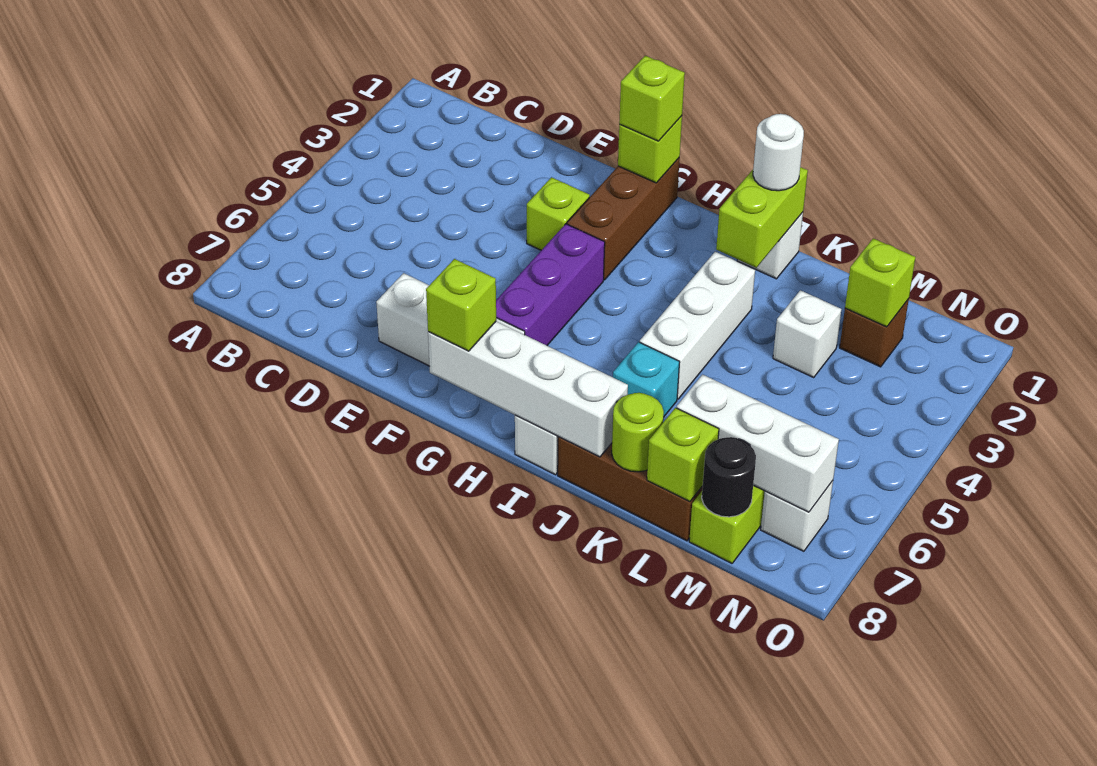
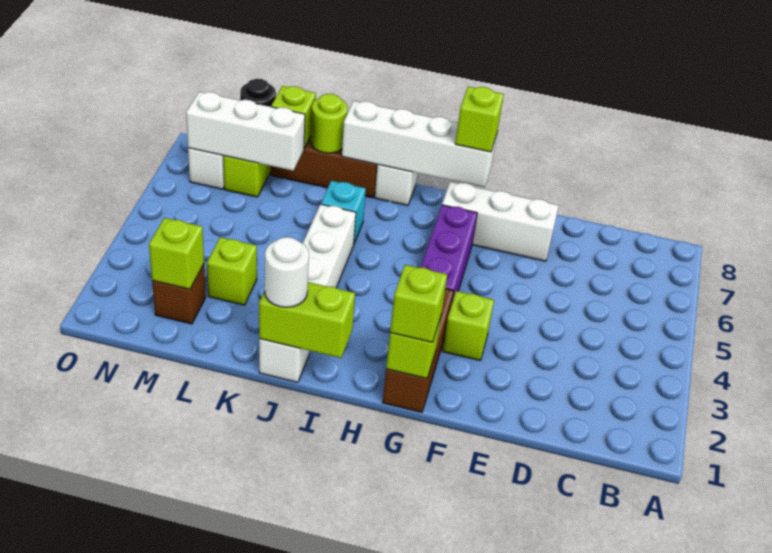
lime brick J1:J2 level 2 -> lime brick I1:J1 level 2
white brick L3 level 1 -> lime brick L3 level 1

